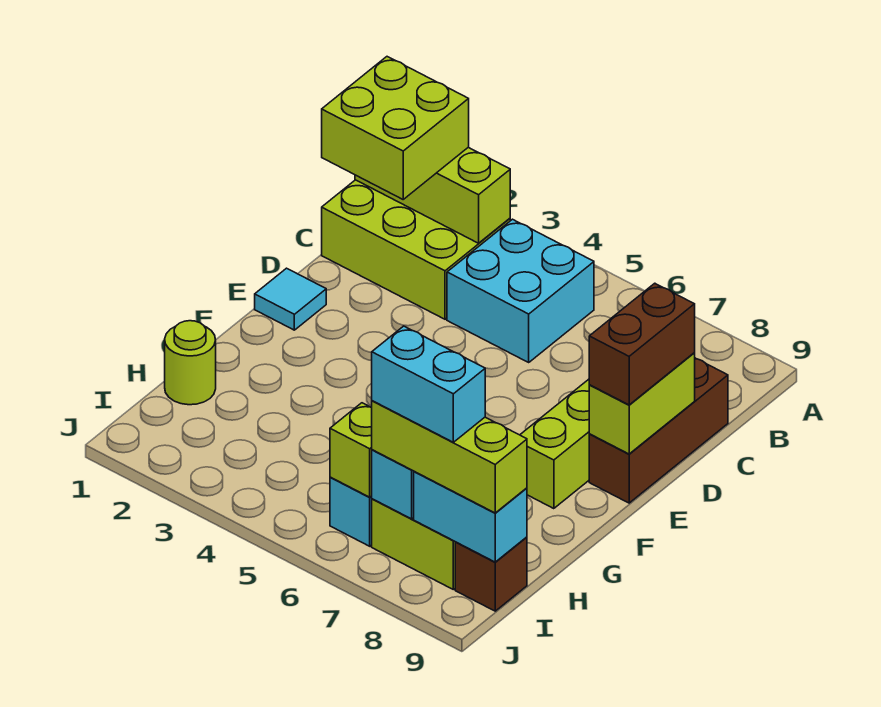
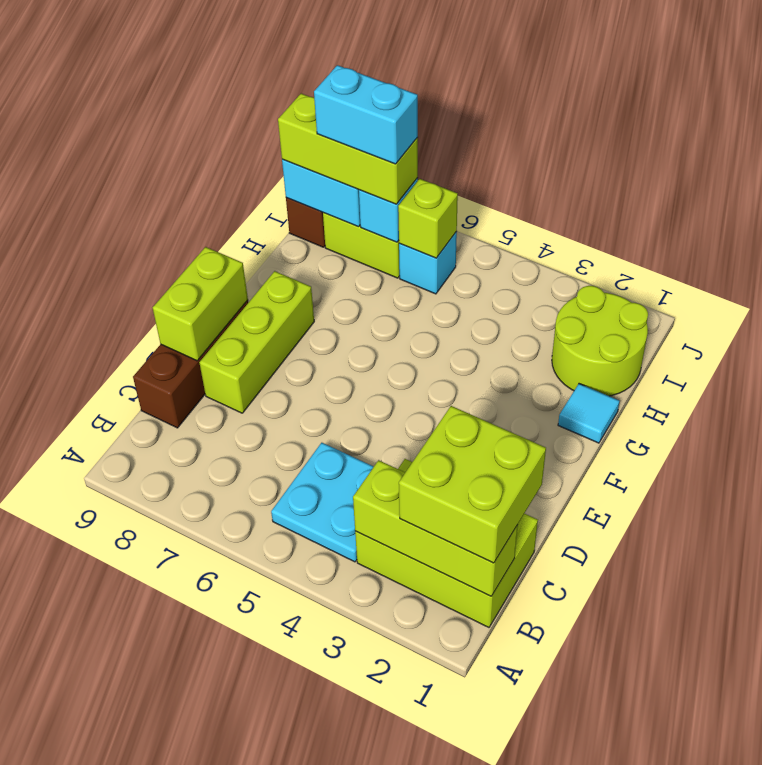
cyan brick B4:C5 level 1 -> cyan plate B4:C5 level 1
brown brick D9:E9 level 3 -> none
cyan tile E1 level 1 -> cyan tile G1 level 1
lime round brick H1 level 1 -> lime round brick H1:I2 level 1

